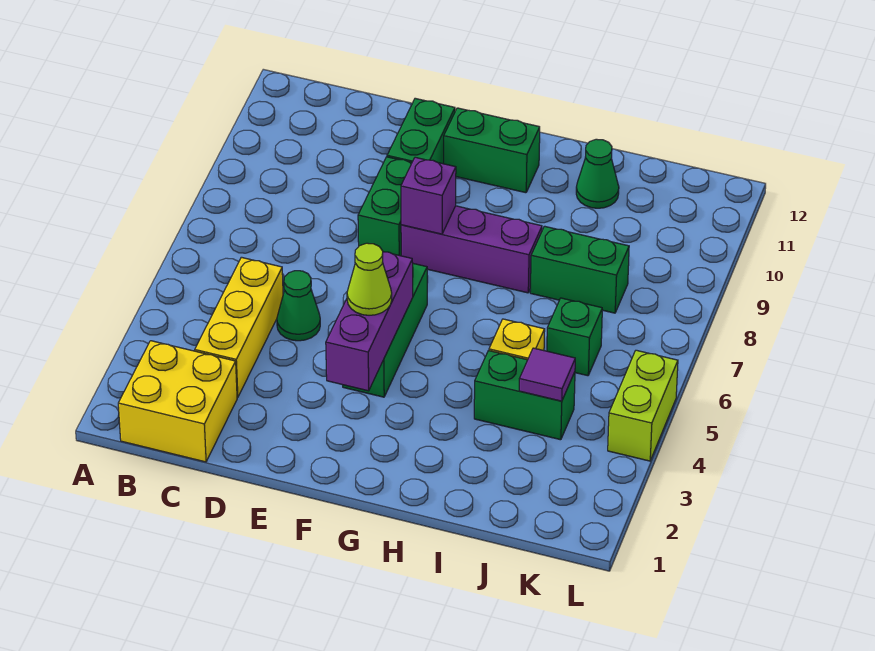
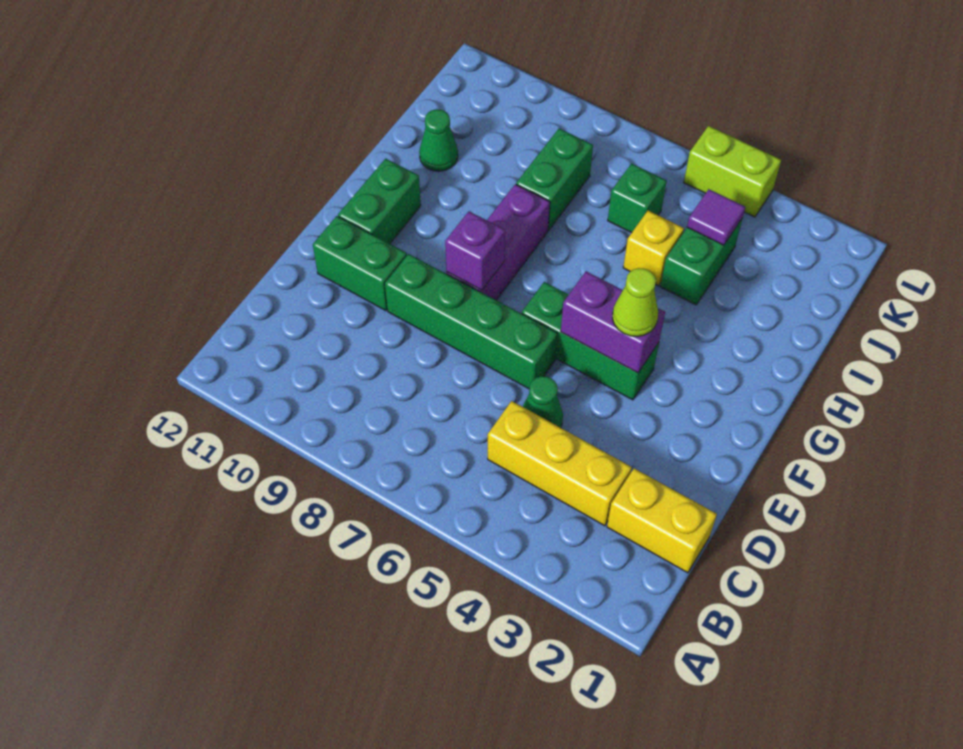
yellow brick B1:C2 level 1 -> yellow brick C1:C2 level 1
green brick E8:E9 level 1 -> green brick E6:E9 level 1
purple brick F3:F5 level 2 -> purple brick F4:F5 level 2

